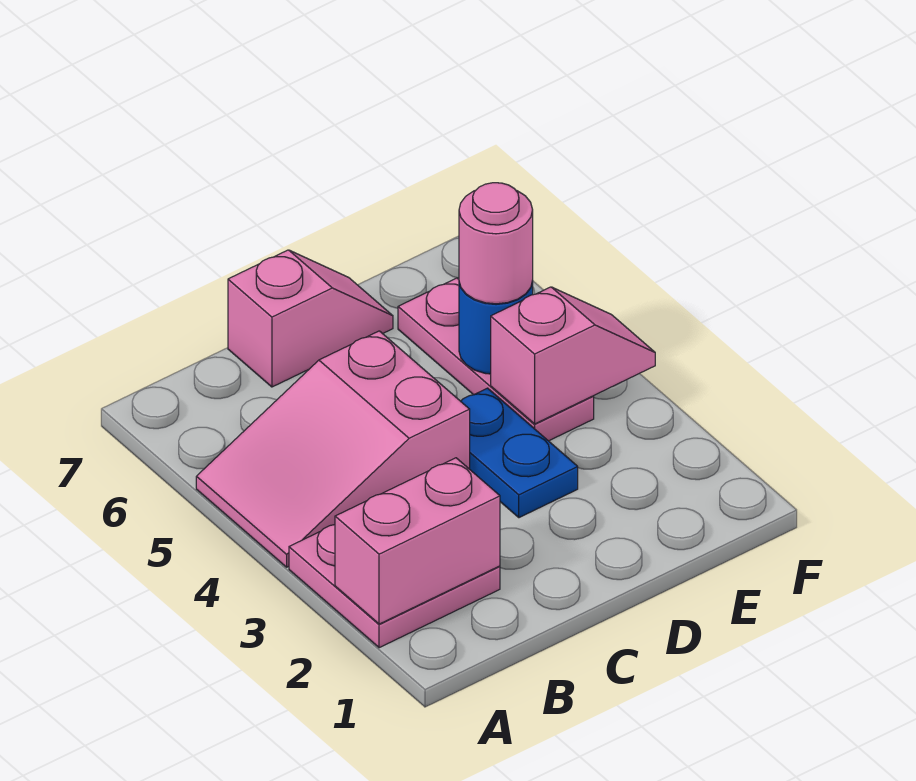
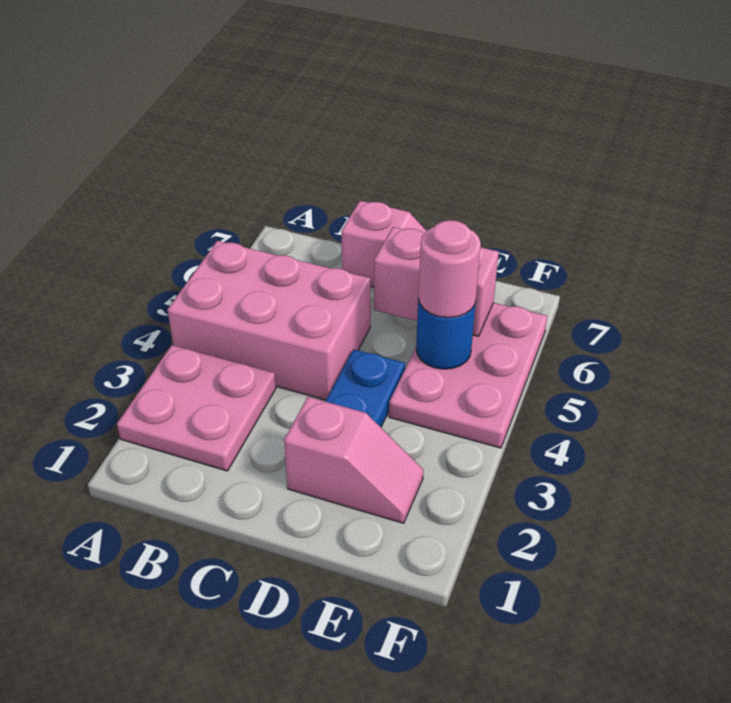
pink brick A2:B2 level 2 -> pink brick D6:E6 level 2
pink slope A4:C5 level 1 top C -> pink brick A4:C5 level 1
pink plate E4:E6 level 1 -> pink plate E4:F6 level 1
pink slope E4:F4 level 2 top E -> pink slope D2:E2 level 1 top D

